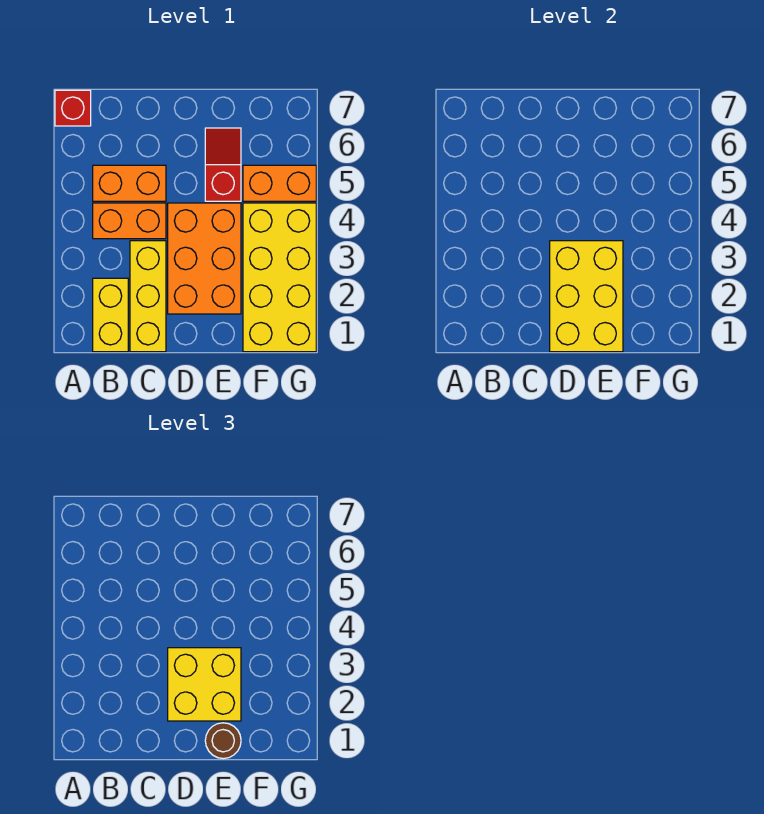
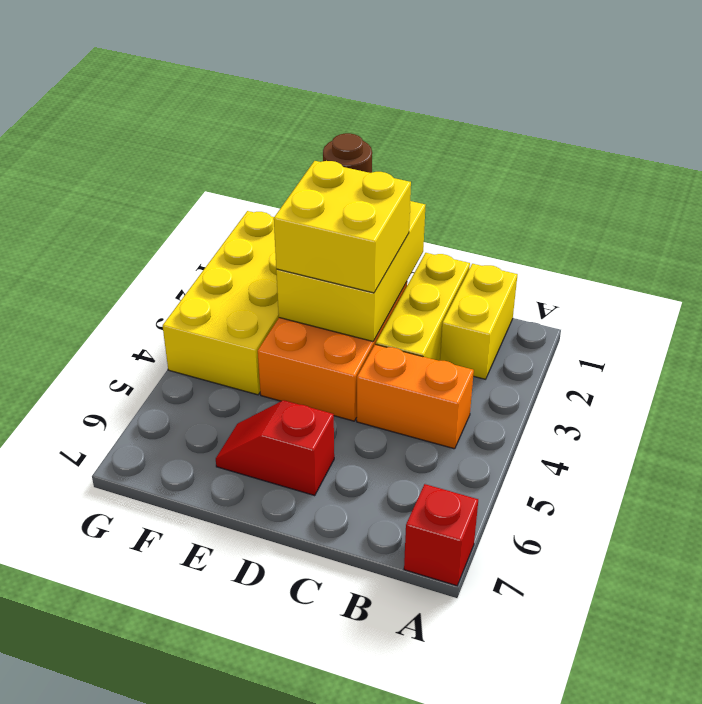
orange brick B5:C5 level 1 -> none
red slope E5:E6 level 1 top 5 -> red slope D6:E6 level 1 top D
orange brick F5:G5 level 1 -> none

